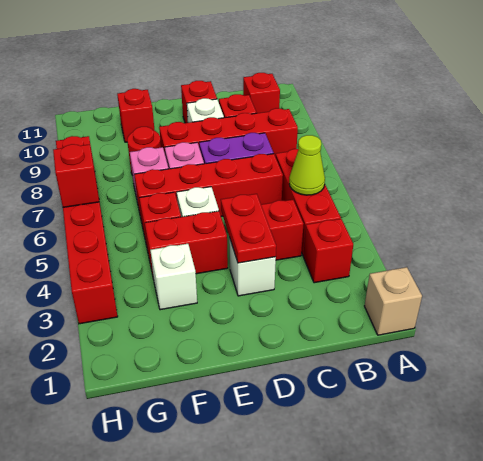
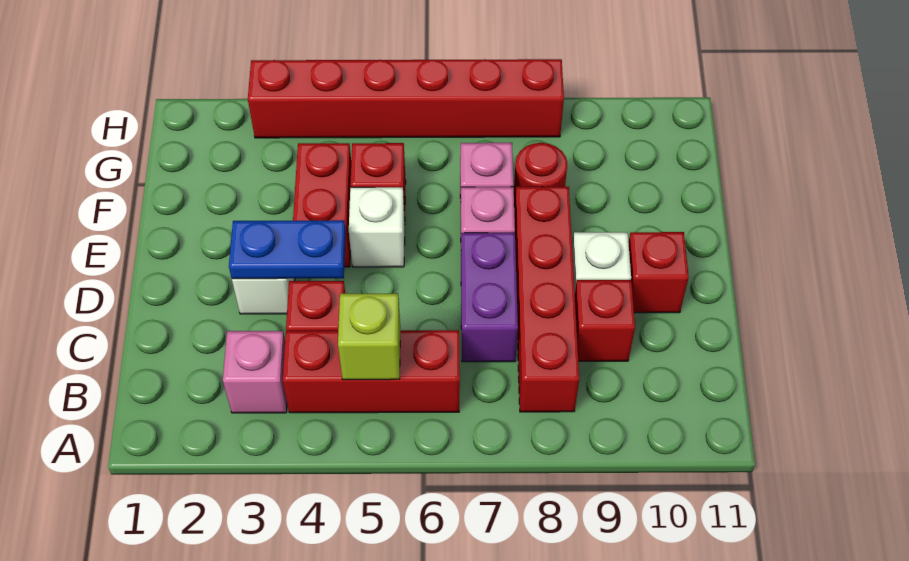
tan brick A1 level 1 -> none
red brick B3 level 1 -> pink brick B3 level 1
lime cone B5 level 2 -> lime brick B5 level 2
red brick B10 level 1 -> none
red brick C6:F6 level 1 -> none
red plate D3:D4 level 2 -> blue plate D3:D4 level 2
white brick F3 level 1 -> none
red brick F10 level 1 -> none
red brick H6 level 2 -> none

